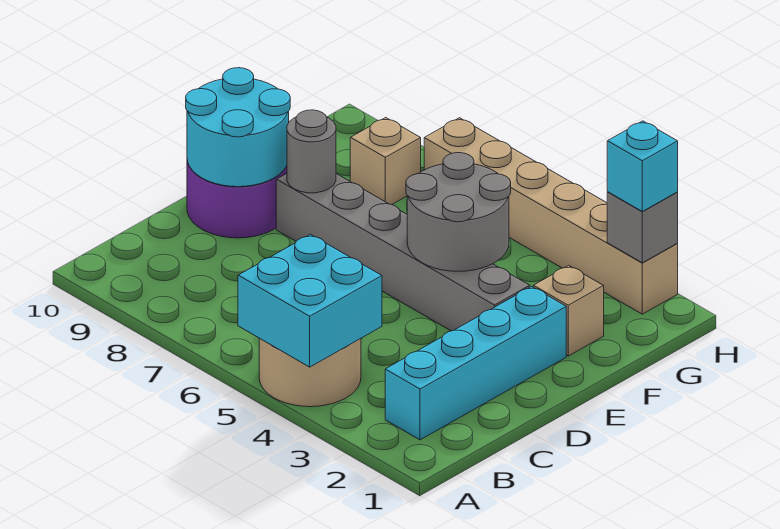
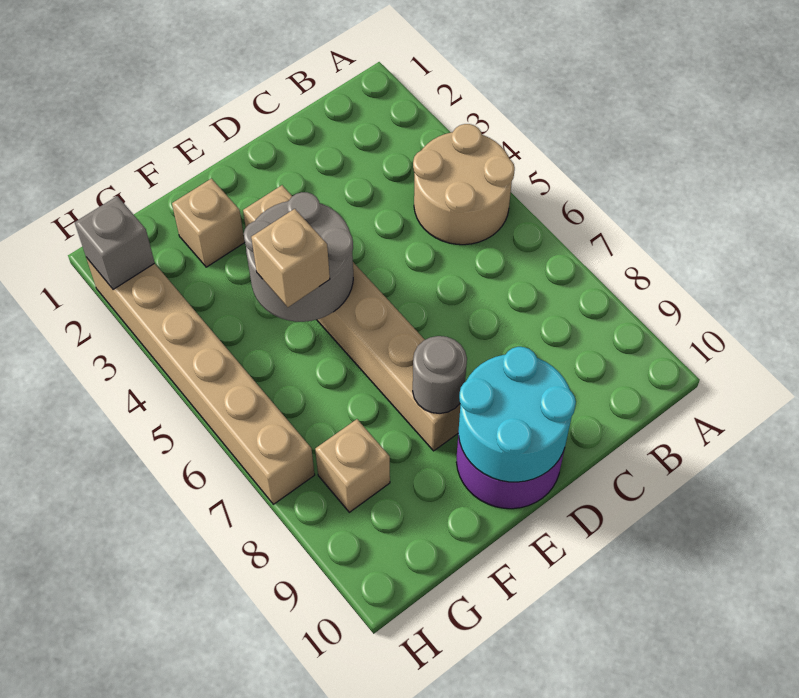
cyan brick A4:B5 level 2 -> none
cyan brick B2:E2 level 1 -> none
grey brick E3:E8 level 1 -> tan brick E3:E8 level 1
none -> tan brick F5 level 3
cyan brick H2 level 3 -> none

